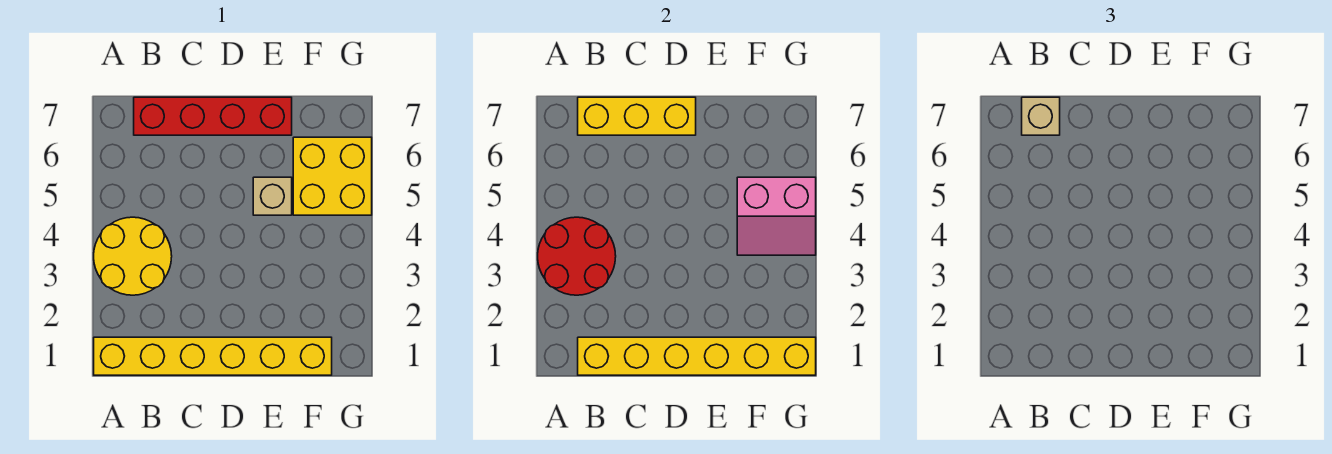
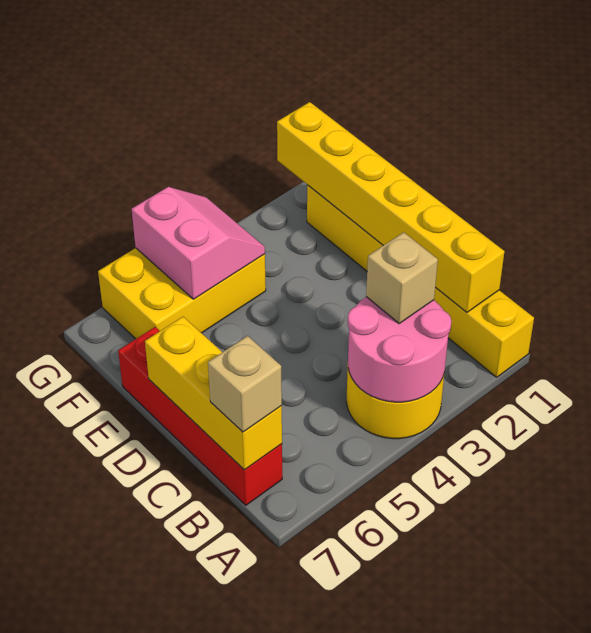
red round brick A3:B4 level 2 -> pink round brick A3:B4 level 2
tan brick E5 level 1 -> tan brick B3 level 3
yellow brick F5:G6 level 1 -> yellow brick F4:G6 level 1

